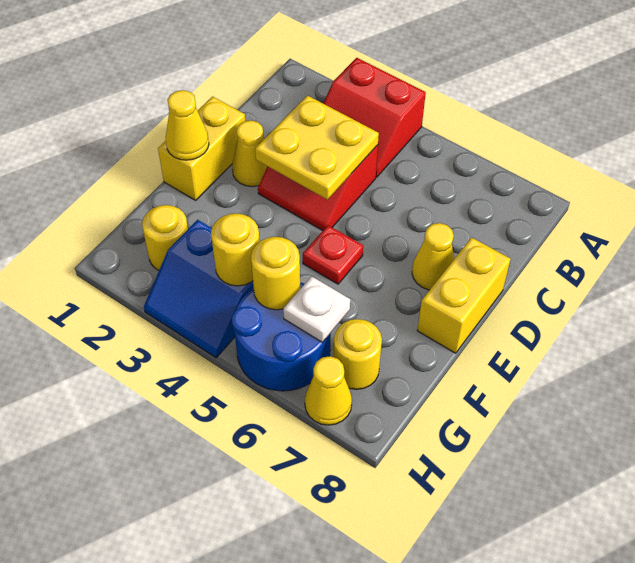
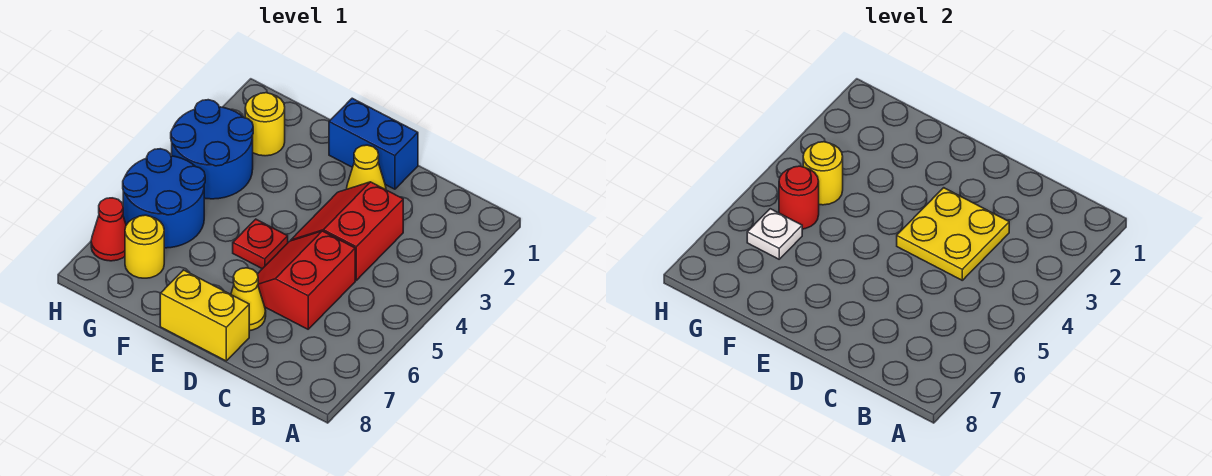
red slope A3:B4 level 1 top A -> red slope C5:D6 level 1 top C
yellow brick D1:E1 level 1 -> blue brick D1:E1 level 1
yellow cone E1 level 2 -> none
blue slope G3:H4 level 1 top G -> blue round brick G3:H4 level 1
yellow round brick G5 level 2 -> red round brick G5 level 2
yellow cone H7 level 1 -> red cone H7 level 1

